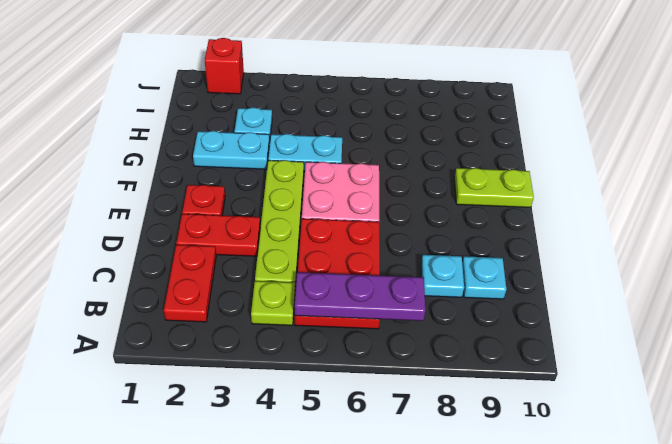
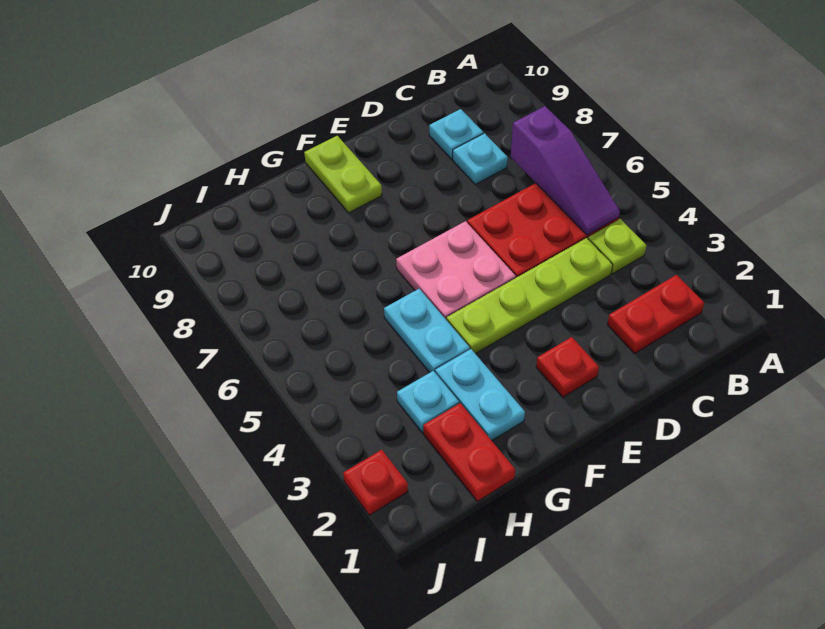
purple plate B5:B7 level 2 -> purple slope B5:B7 level 2 top 7
red plate D2:D3 level 1 -> red plate H1:H2 level 1
red brick J2 level 1 -> red plate J2 level 1

